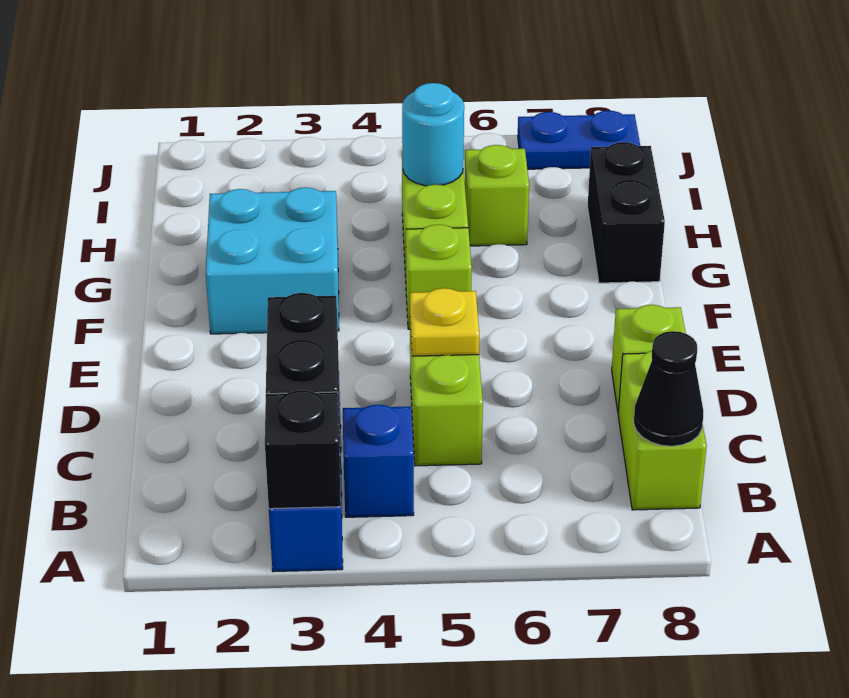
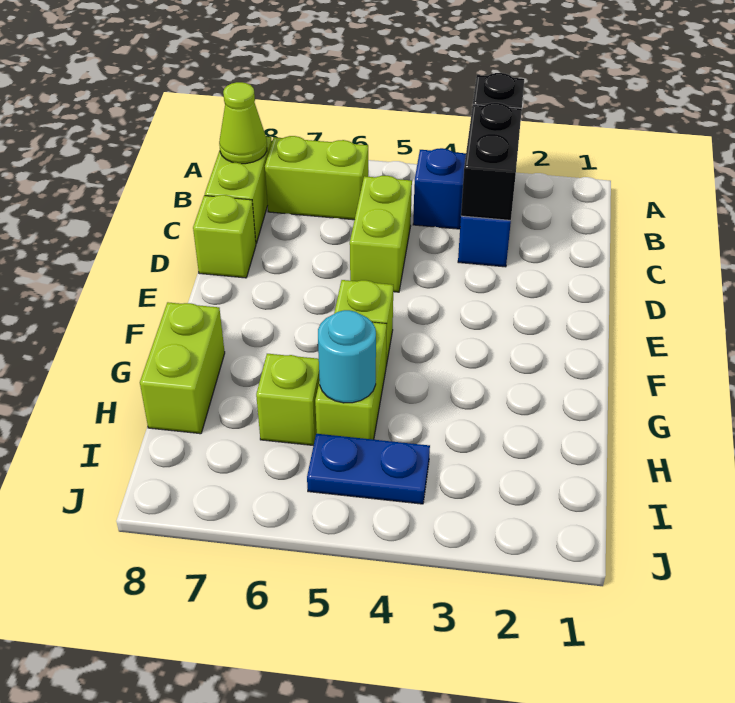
none -> lime brick B6:B7 level 1
black cone B8 level 2 -> lime cone B8 level 2
yellow plate D5 level 2 -> none
cyan brick F2:G3 level 1 -> none
black brick G8:H8 level 1 -> lime brick G8:H8 level 1
blue plate J7:J8 level 1 -> blue plate I4:I5 level 1

